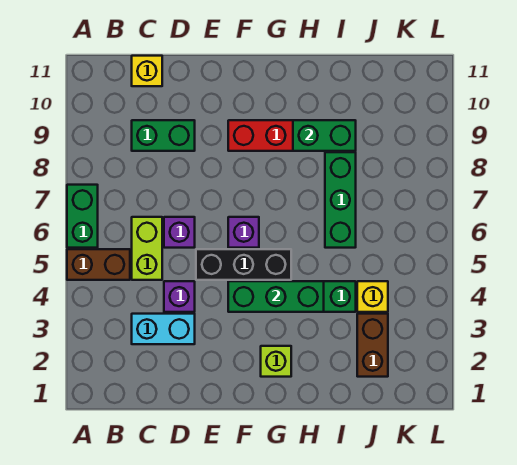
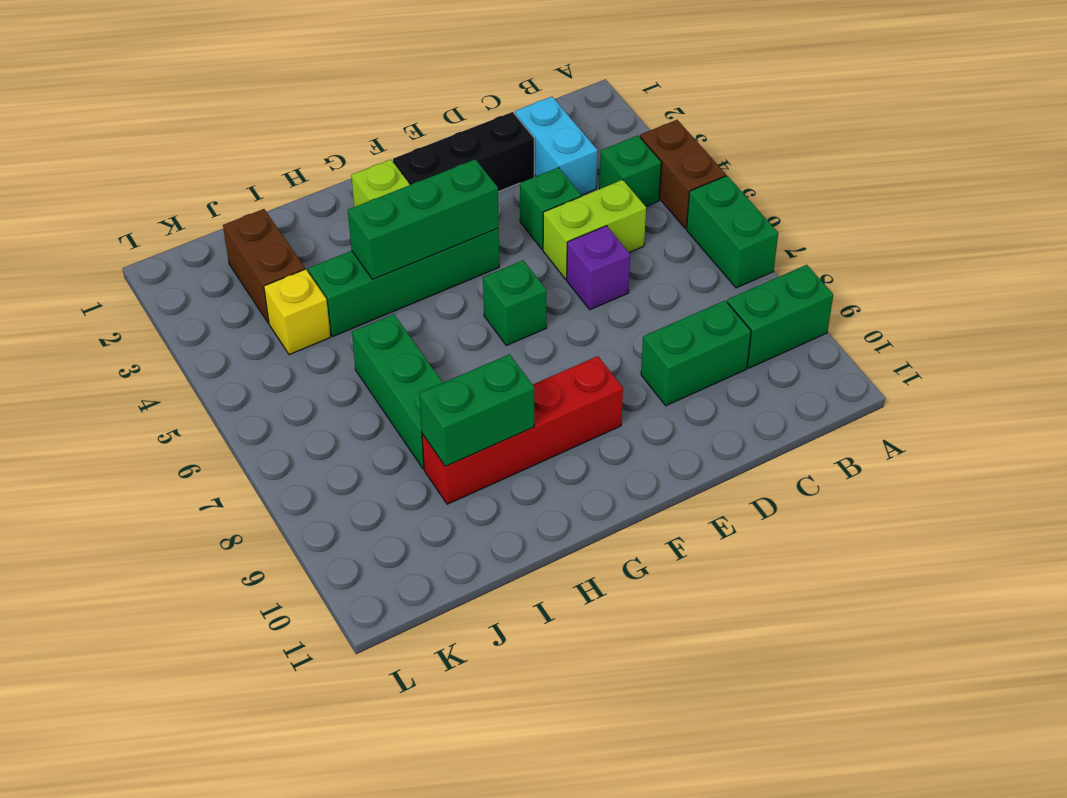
brown brick A5:B5 level 1 -> brown brick A4:A5 level 1
none -> green brick A9:B9 level 1
none -> green brick B4 level 1
cyan brick C3:D3 level 1 -> cyan brick C2:C3 level 1
lime brick C5:C6 level 1 -> lime brick C5:D5 level 1
yellow brick C11 level 1 -> none
purple brick D4 level 1 -> green brick D4 level 1
black brick E5:G5 level 1 -> black brick D2:F2 level 1
purple brick F6 level 1 -> green brick F6 level 1

